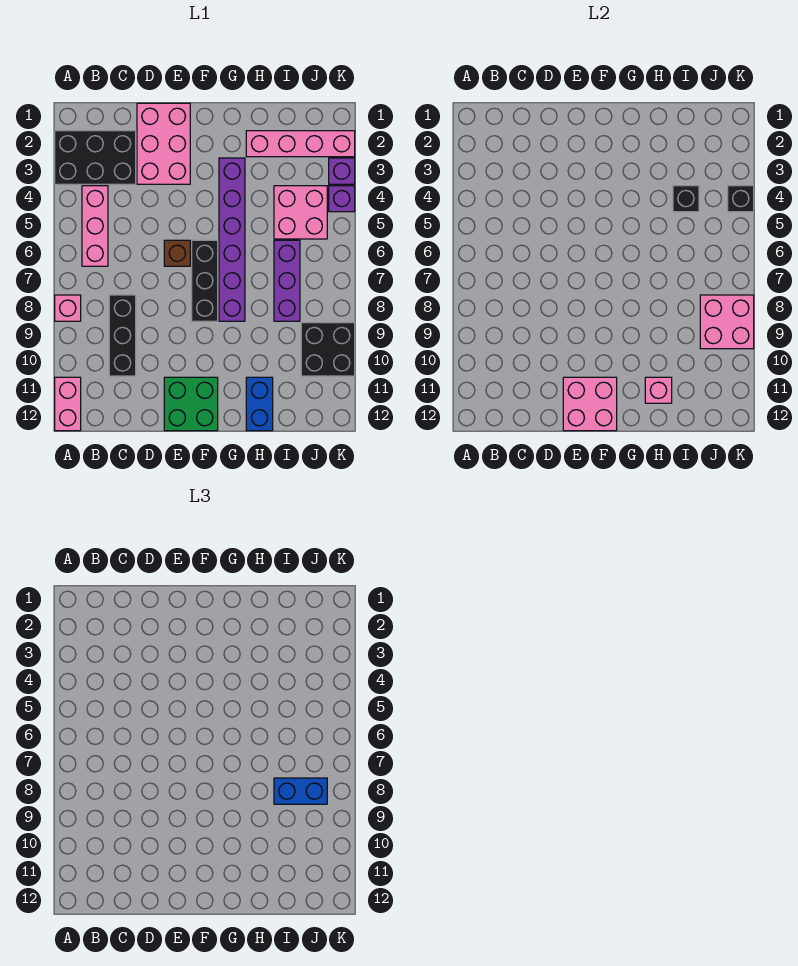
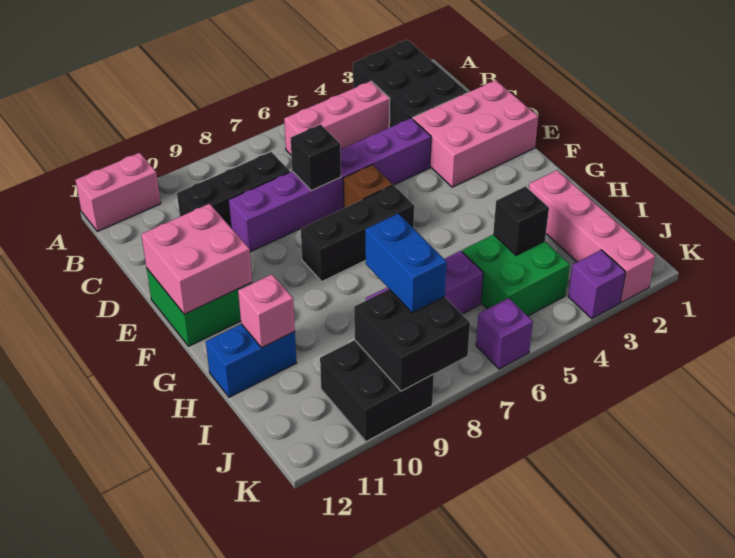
pink brick A8 level 1 -> none
purple brick G3:G8 level 1 -> purple brick D4:D9 level 1
pink brick I4:J5 level 1 -> green brick I4:J5 level 1
pink brick J8:K9 level 2 -> black brick J8:K9 level 2
purple brick K4 level 1 -> purple brick K6 level 1
black brick K4 level 2 -> black brick D7 level 2

